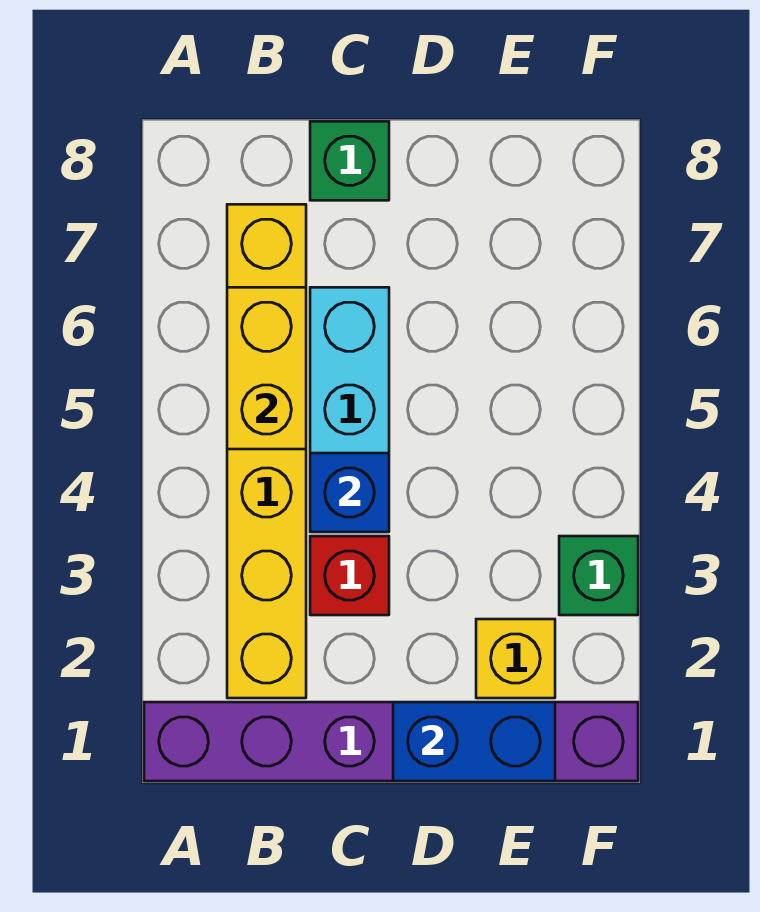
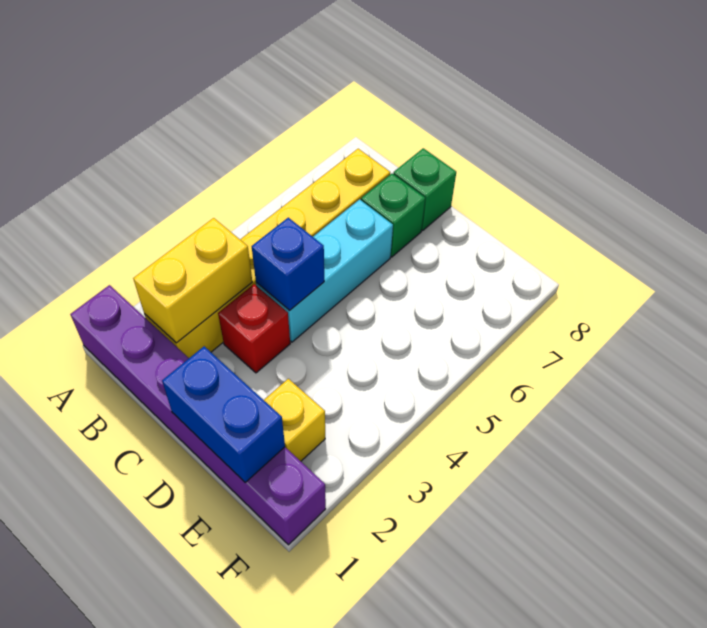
yellow brick B5:B6 level 2 -> yellow brick B2:B3 level 2
green brick F3 level 1 -> green brick C7 level 1

